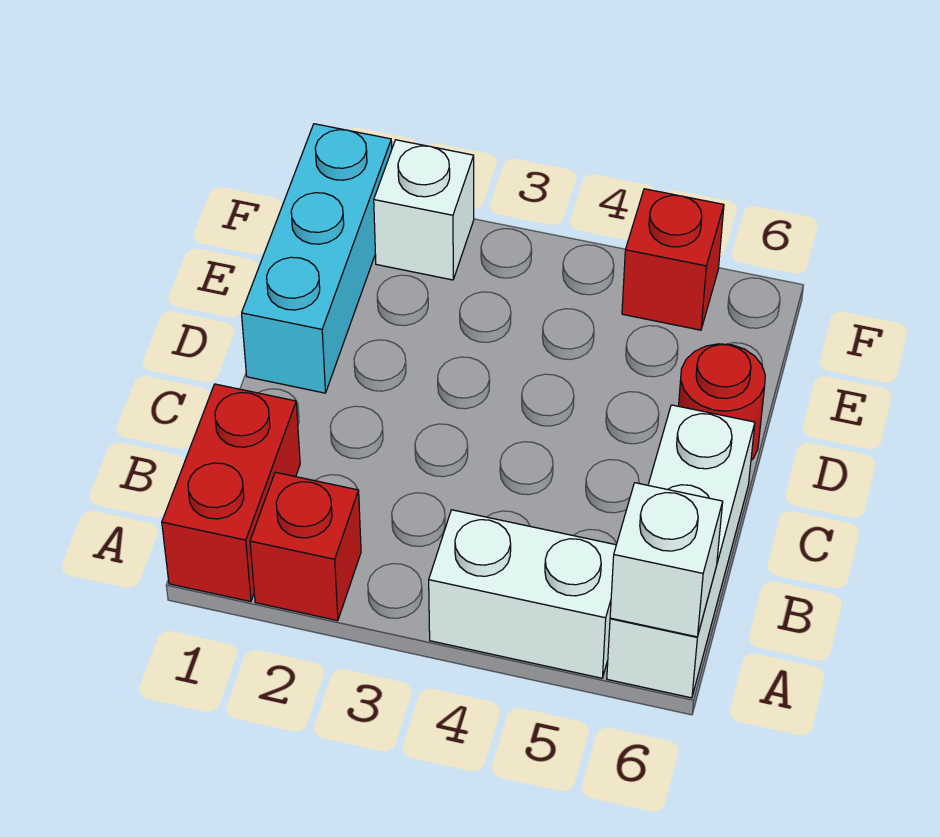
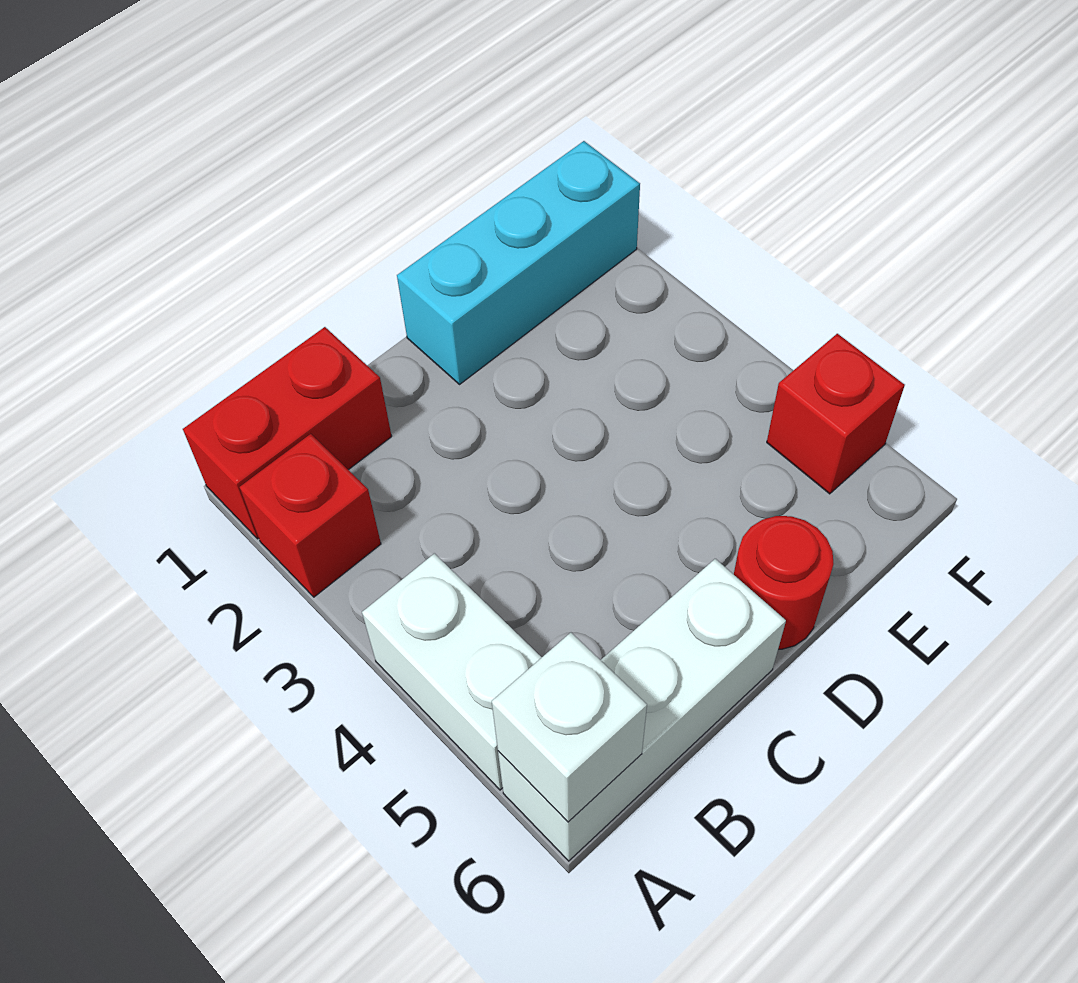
white brick F2 level 1 -> none

